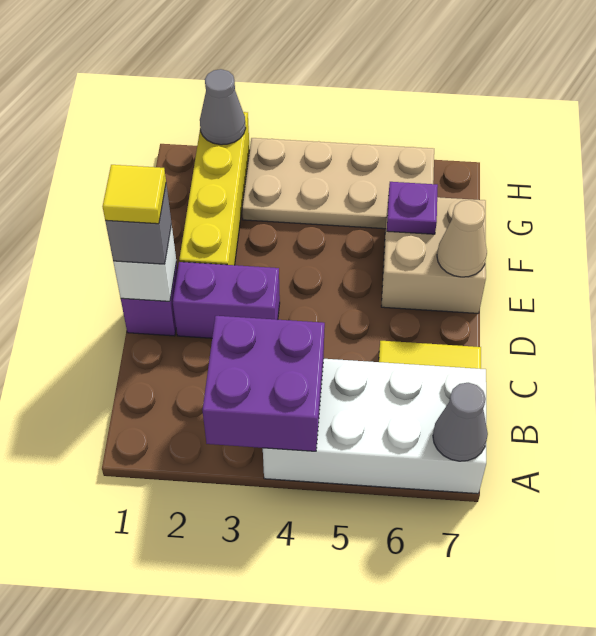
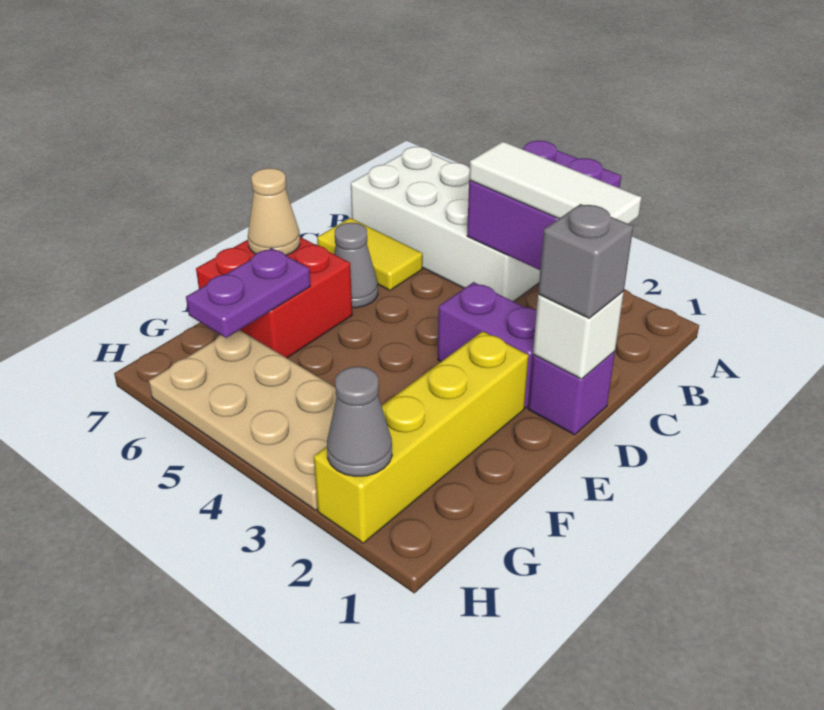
grey cone A7 level 2 -> grey cone D6 level 1
none -> white tile B2:B4 level 3
yellow tile D1 level 4 -> none
tan brick E6:F7 level 1 -> red brick E6:F7 level 1
purple plate F6 level 2 -> purple plate F6:G6 level 2

